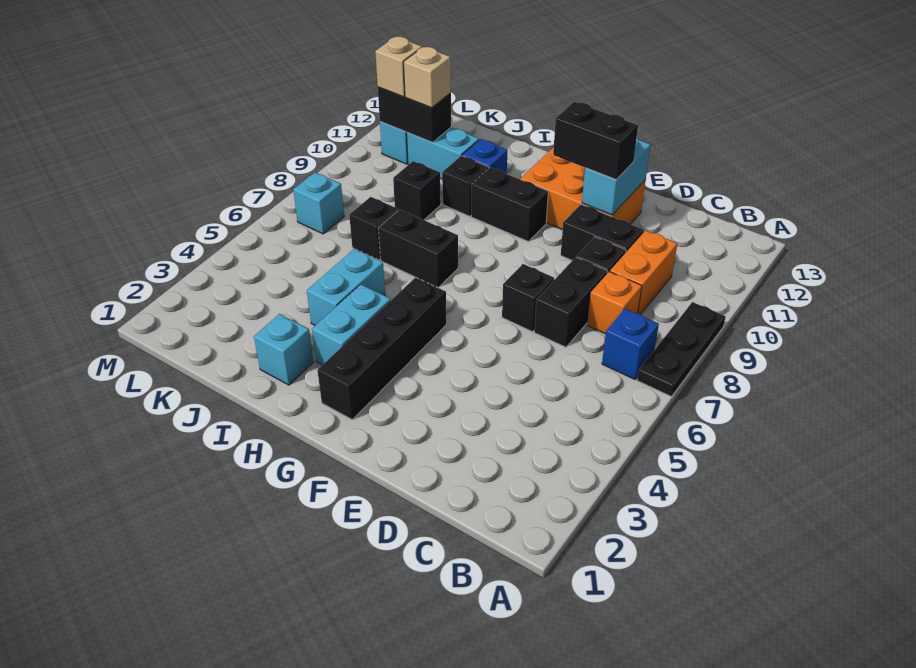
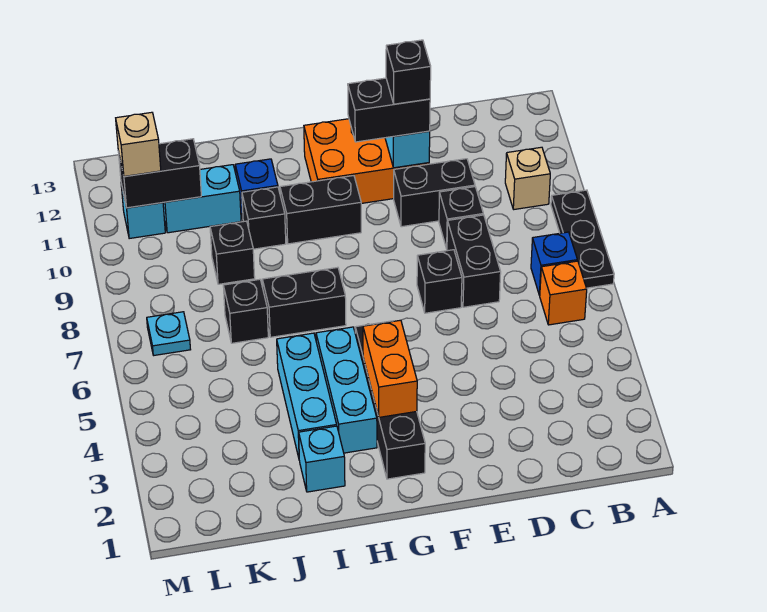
orange brick C8 level 1 -> orange brick B6 level 1
orange brick C9:C10 level 1 -> orange brick G3:G4 level 2
none -> black brick E11 level 4
cyan brick H3:H4 level 1 -> cyan brick H3:H5 level 1
cyan brick I4:I5 level 1 -> cyan brick I3:I5 level 1
tan brick K11 level 3 -> tan brick B10 level 1
cyan brick L7 level 1 -> cyan plate L7 level 1

